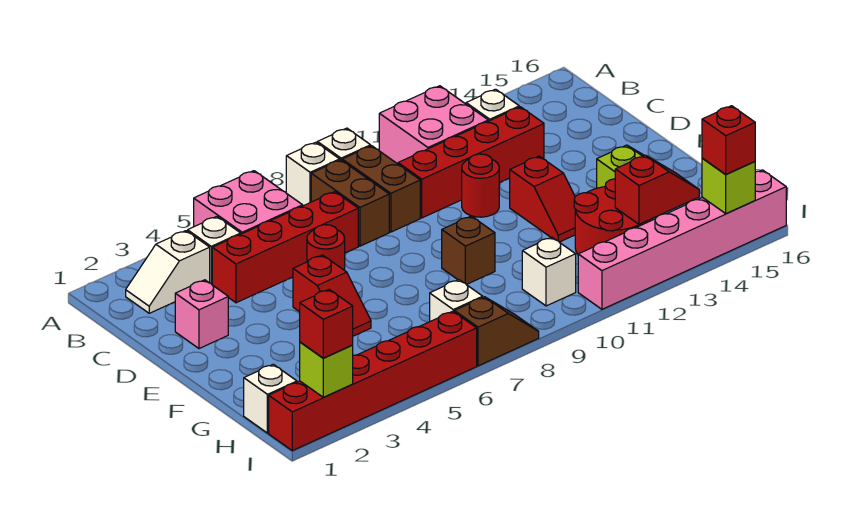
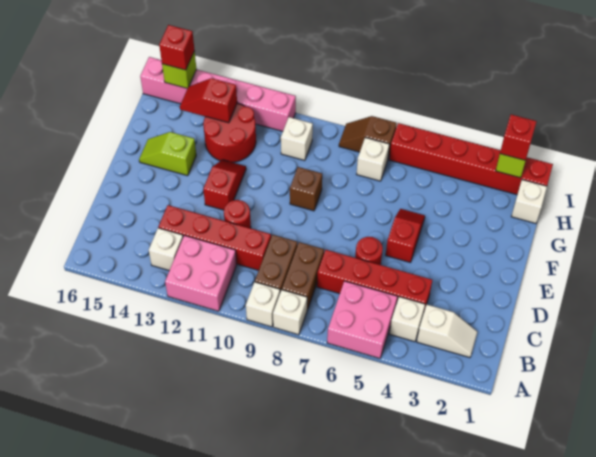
pink brick D2 level 1 -> none

